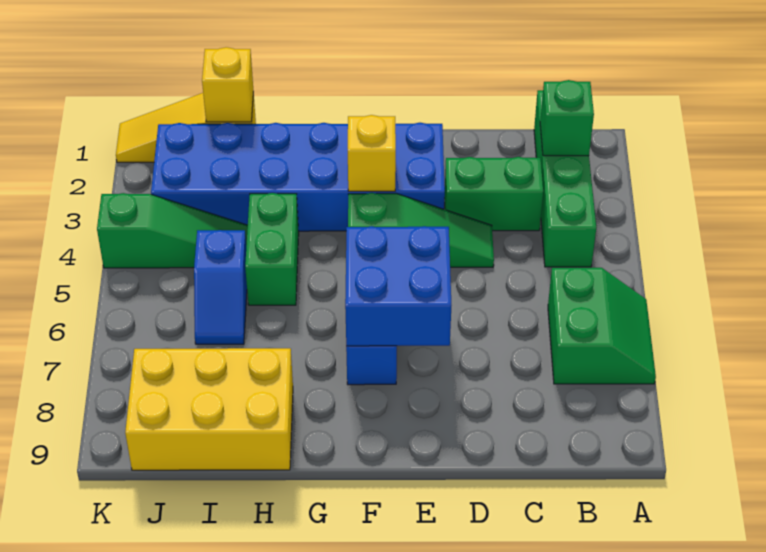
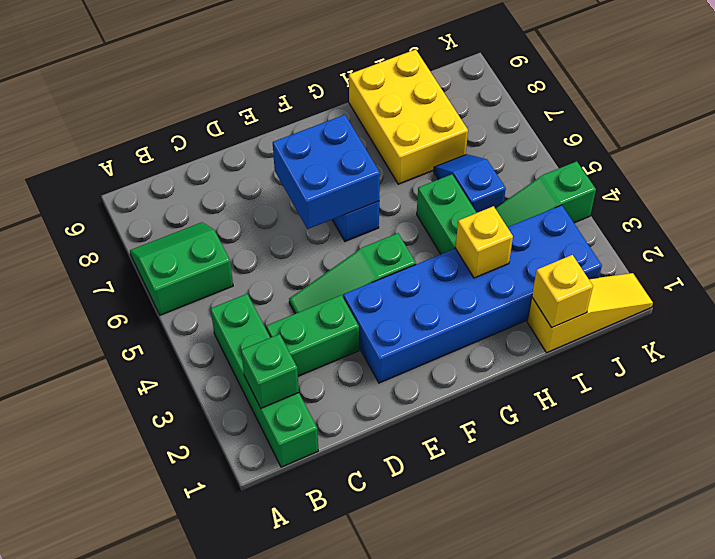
green slope A6:B7 level 1 top B -> green slope A6:B7 level 1 top 6
yellow brick F3 level 2 -> yellow brick H3 level 2
yellow brick H8:J9 level 1 -> yellow brick H7:I9 level 1

